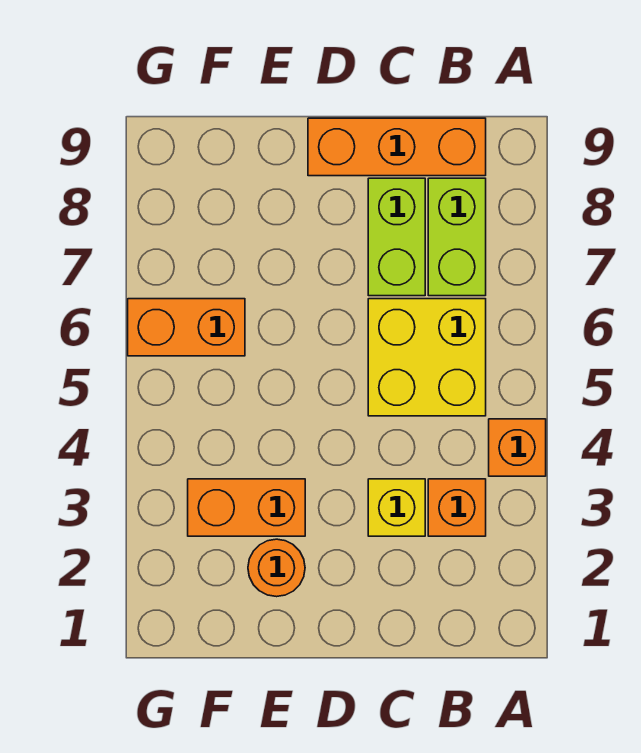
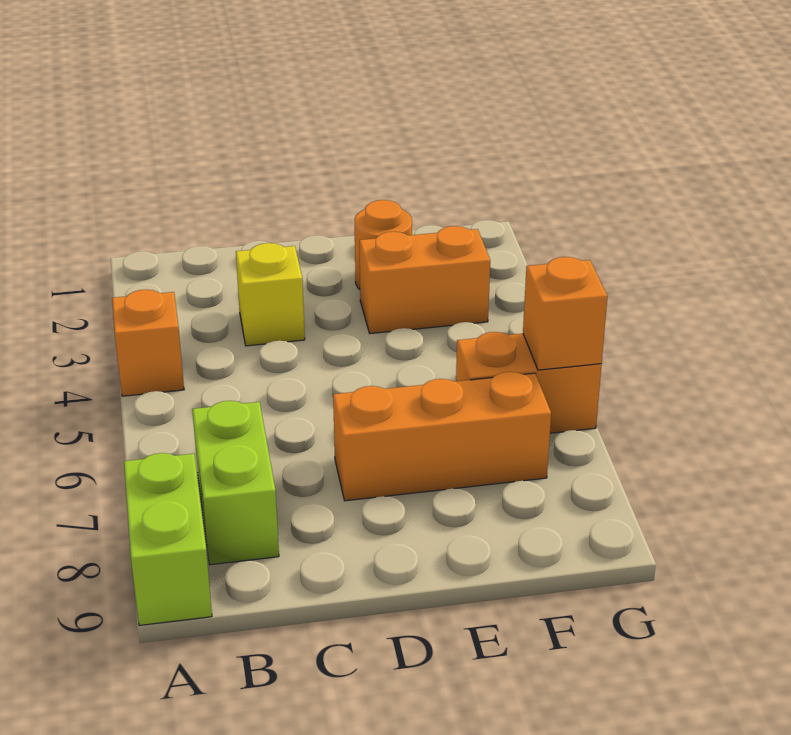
orange brick B3 level 1 -> orange brick G6 level 2
yellow brick B5:C6 level 1 -> none
orange brick B9:D9 level 1 -> orange brick D7:F7 level 1
lime brick C7:C8 level 1 -> lime brick A8:A9 level 1

